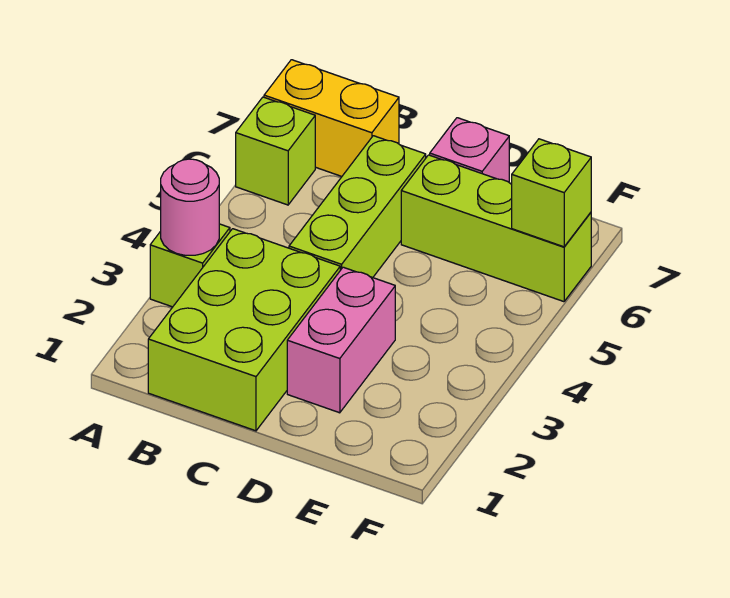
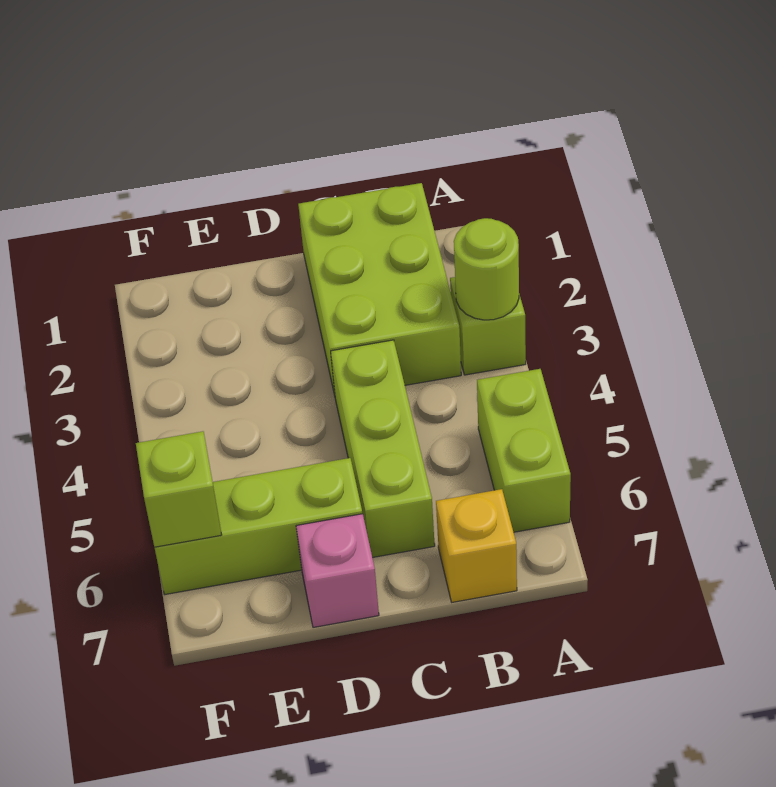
pink round brick A3 level 2 -> lime round brick A3 level 2
lime brick A6 level 1 -> lime brick A5:A6 level 1
yellow brick A7:B7 level 1 -> yellow brick B7 level 1
pink brick D2:D3 level 1 -> none

